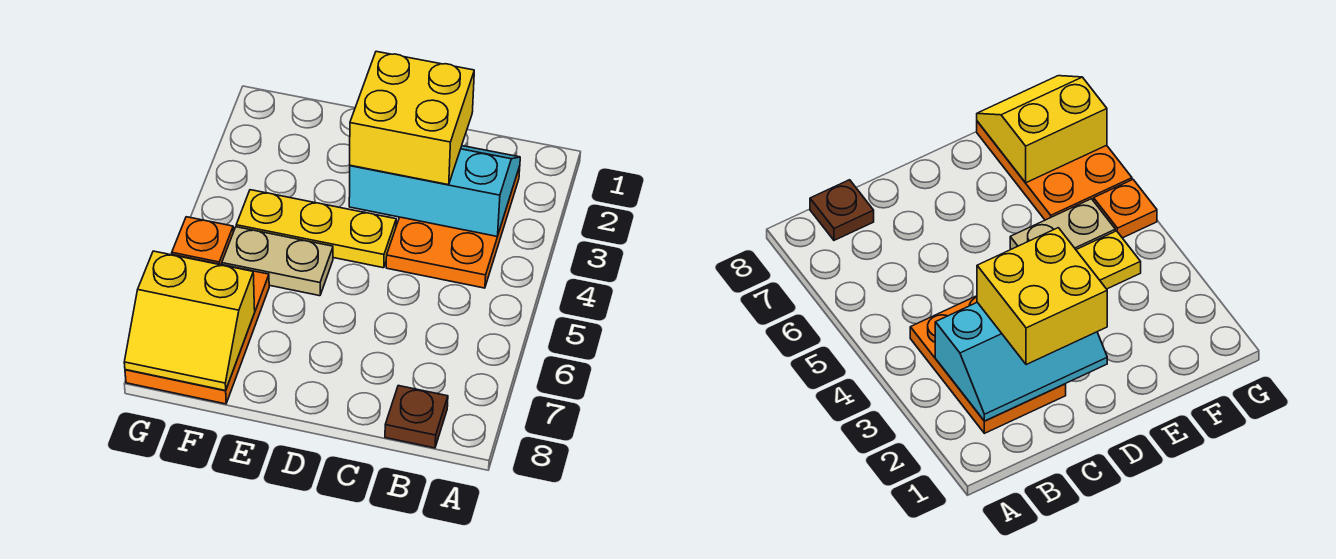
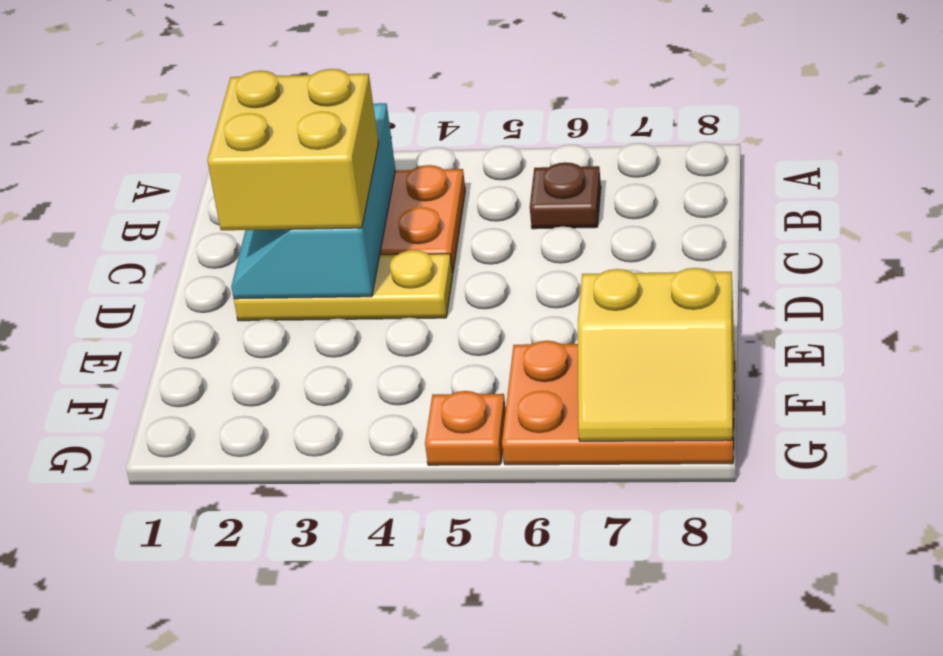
brown plate B8 level 1 -> brown plate B6 level 1
yellow plate D4:F4 level 1 -> yellow plate D2:D4 level 1
tan plate E5:F5 level 1 -> none
yellow slope F7:G8 level 2 top 7 -> yellow slope F7:G8 level 2 top F

